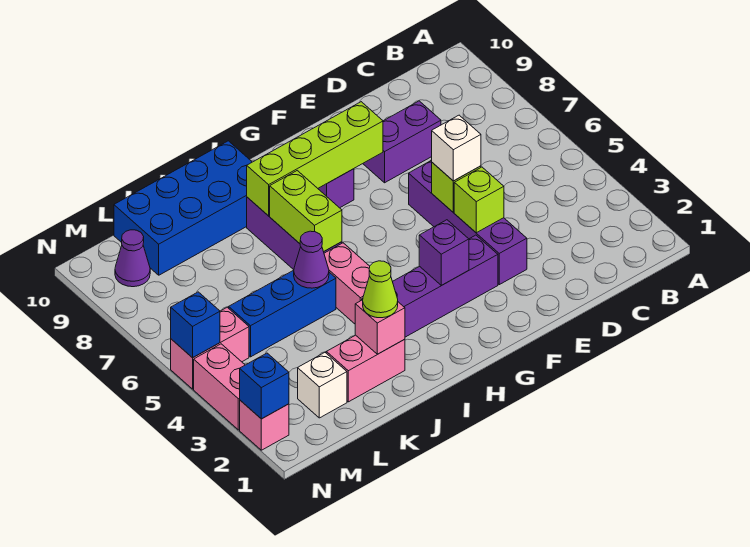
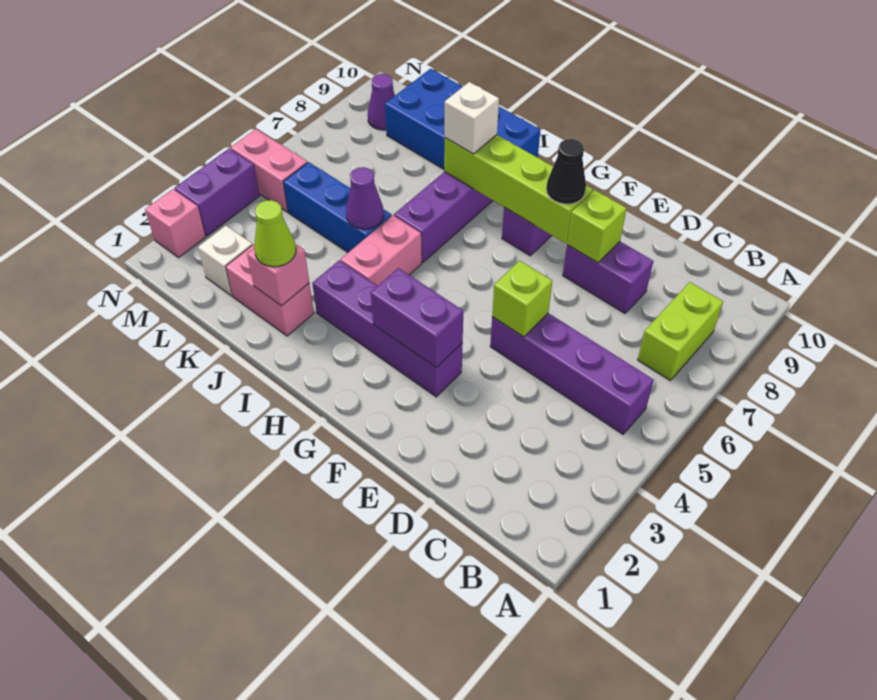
purple brick E3:E6 level 1 -> purple brick B5:E5 level 1
lime brick E4 level 2 -> lime brick E8 level 2
white brick E5 level 3 -> white brick I8 level 3
none -> black cone F8 level 3
purple brick G3 level 2 -> purple brick F3:G3 level 2
lime brick I6:I7 level 2 -> lime brick B7:B8 level 1
blue brick N2 level 2 -> none
pink brick N3:N4 level 1 -> purple brick N3:N4 level 1
blue brick N5 level 2 -> none

